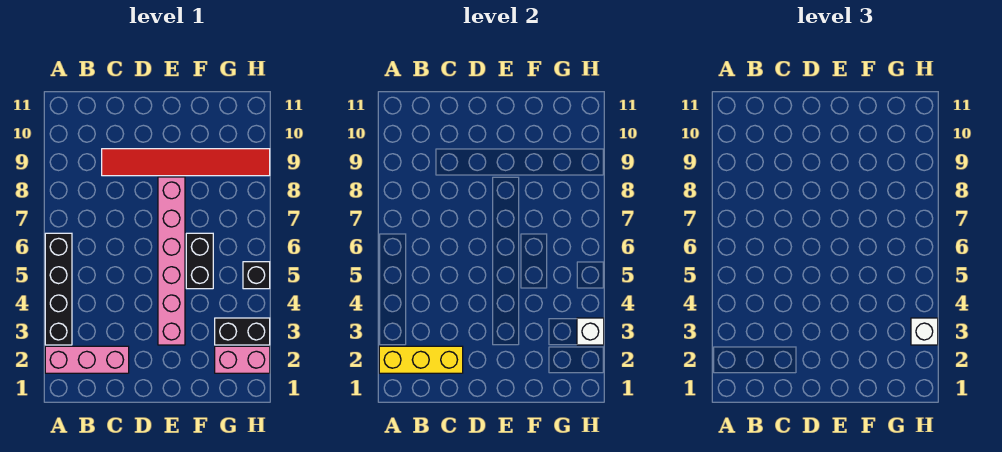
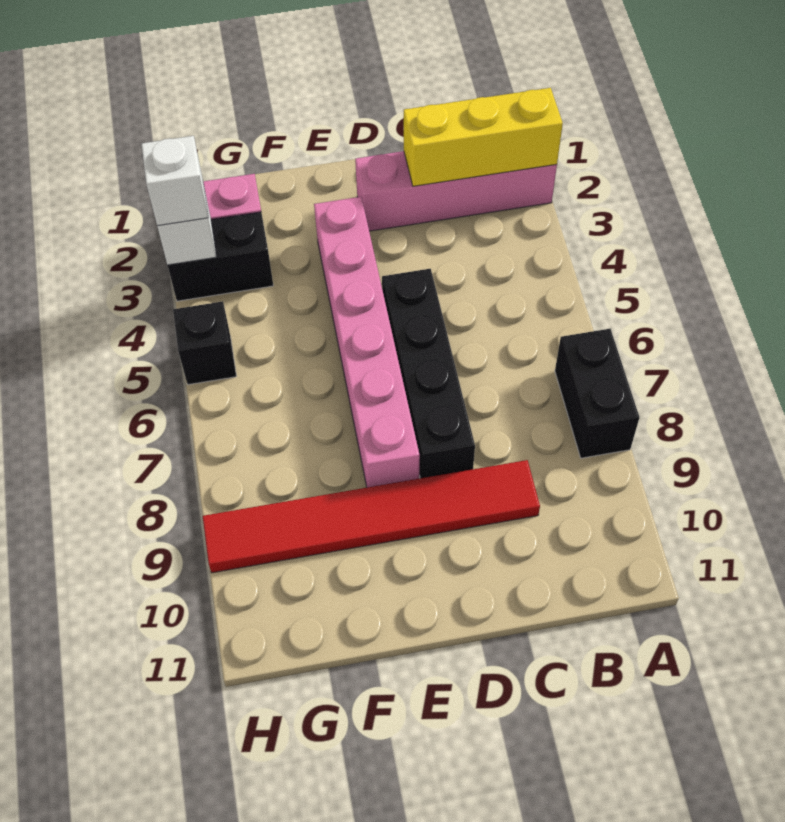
pink brick A2:C2 level 1 -> pink brick A2:D2 level 1
black brick A3:A6 level 1 -> black brick D5:D8 level 1
black brick F5:F6 level 1 -> black brick A7:A8 level 1

